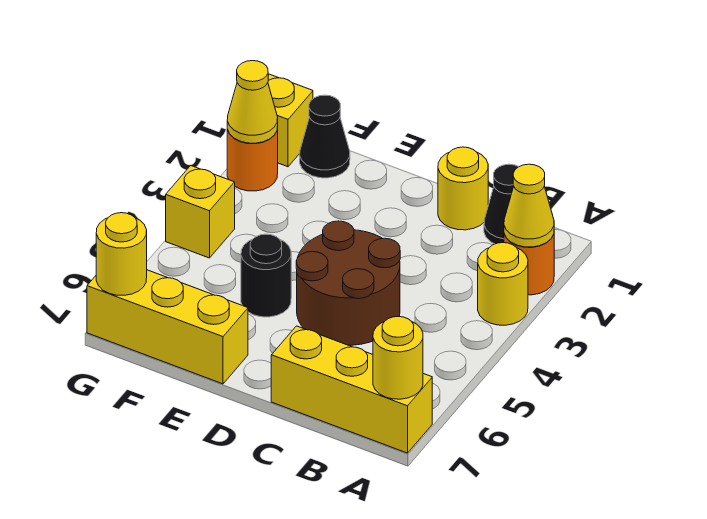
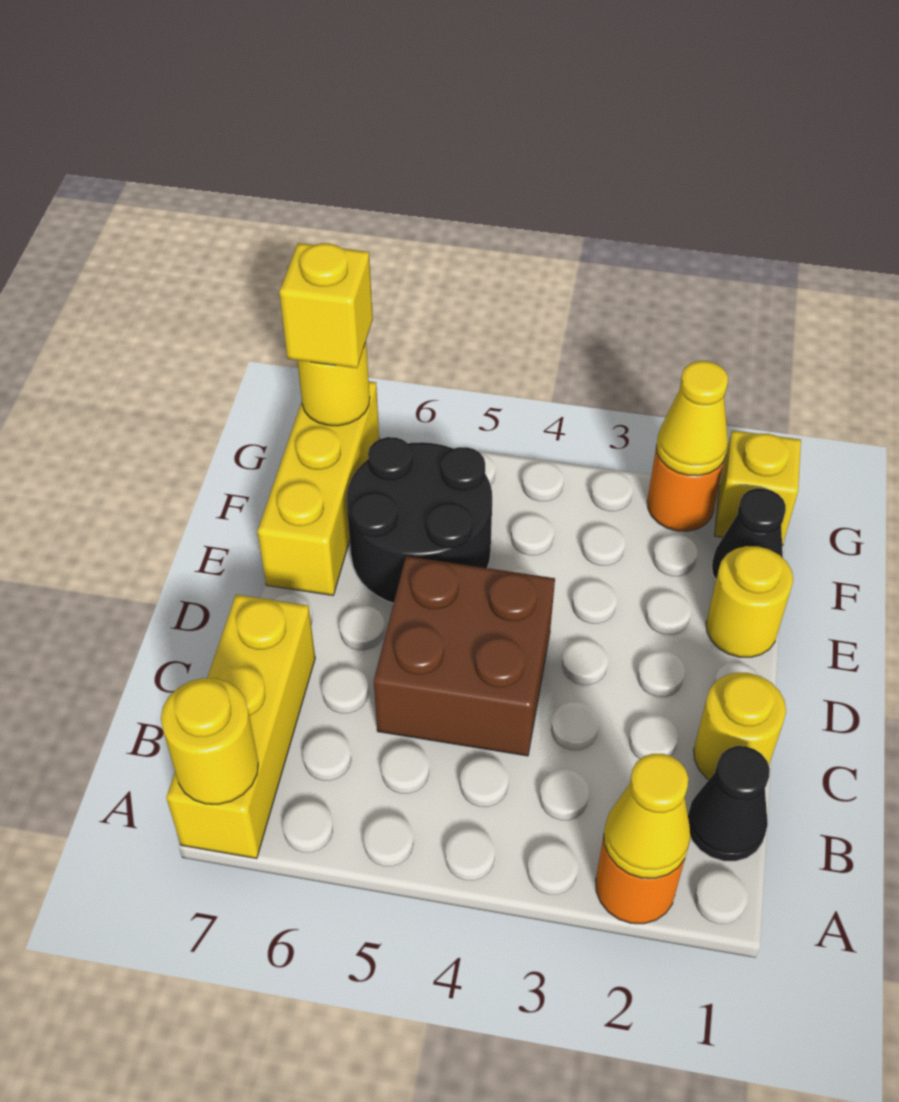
yellow round brick A3 level 1 -> yellow round brick E1 level 1
brown round brick C4:D5 level 1 -> brown brick C4:D5 level 1
black round brick E5 level 1 -> black round brick E5:F6 level 1
yellow brick G4 level 1 -> yellow brick G7 level 3

